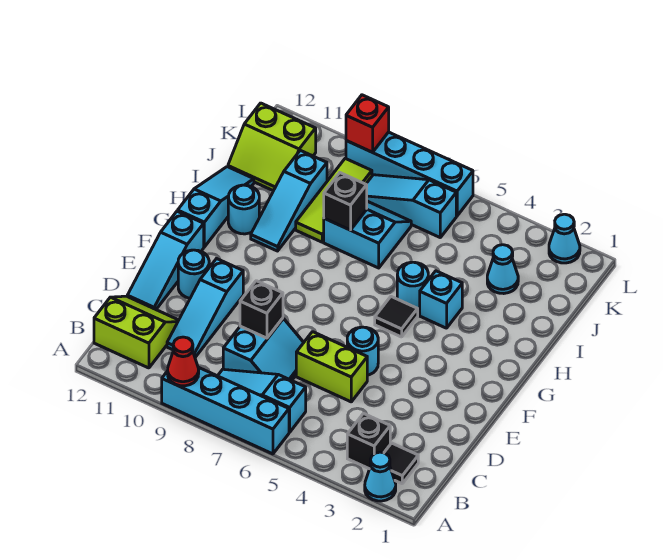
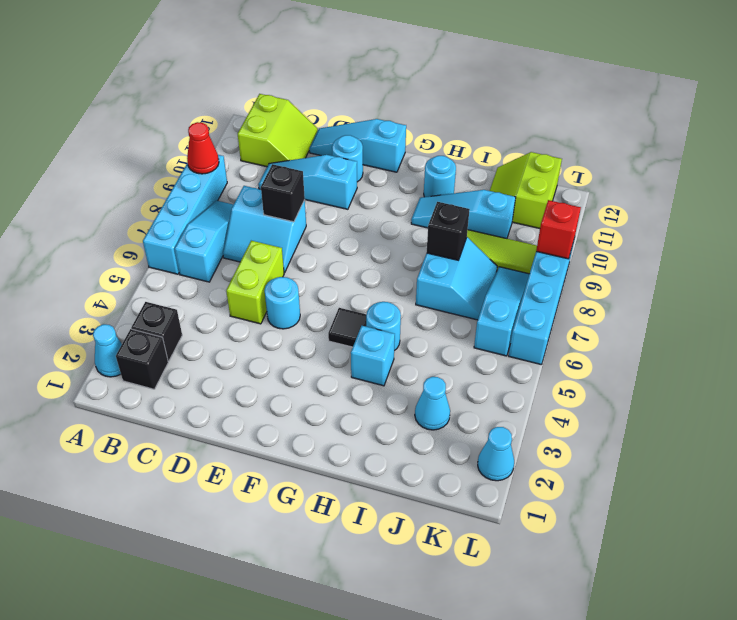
black tile B2 level 1 -> black brick B2 level 1
cyan slope G12:I12 level 1 top G -> none

